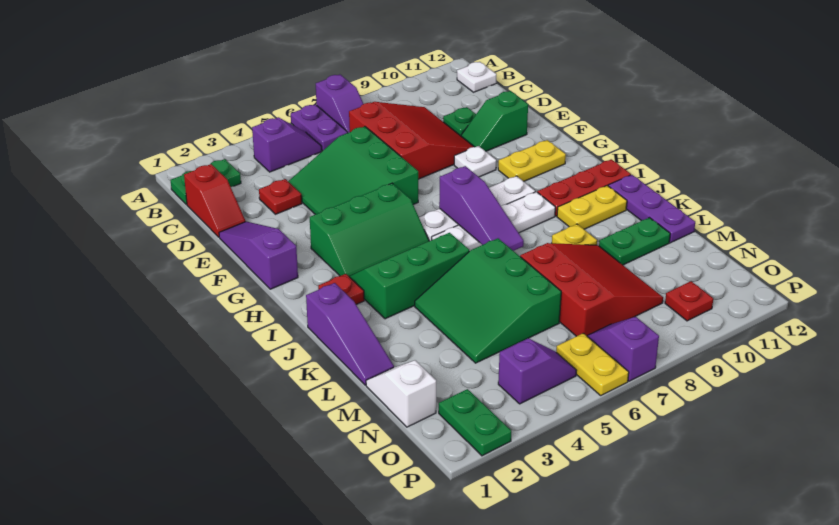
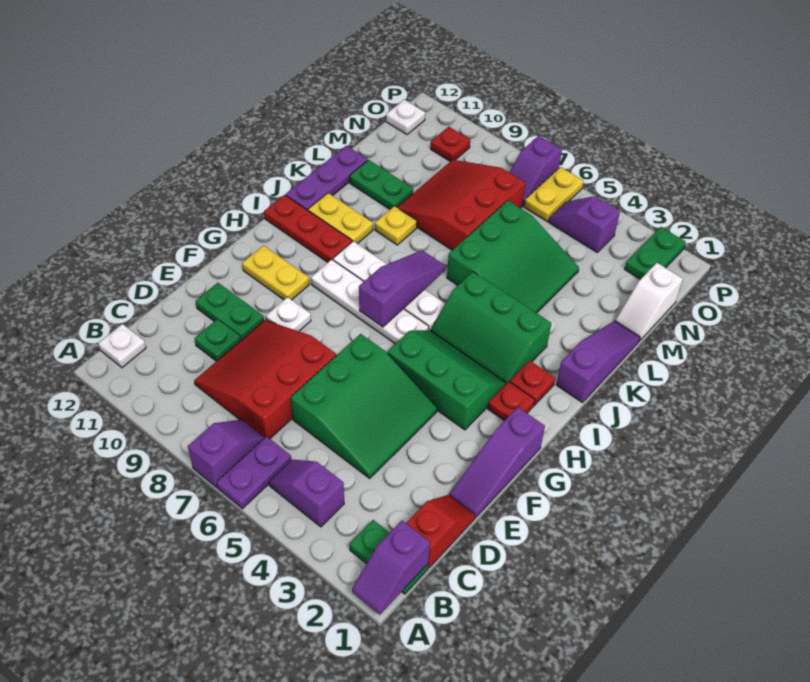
none -> purple slope A1:B1 level 2 top B
red plate D3 level 1 -> red plate H2 level 1
green slope E10:E11 level 1 top 11 -> green plate E10:E11 level 1
none -> white plate O12 level 1

